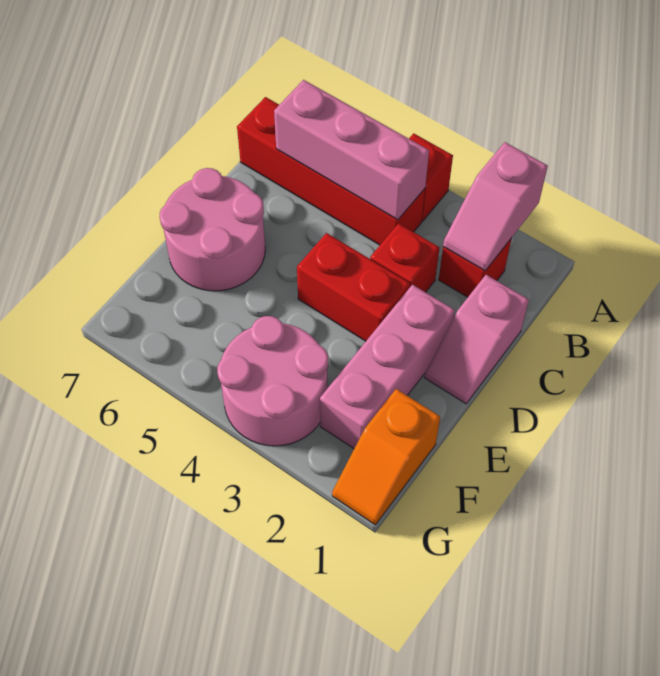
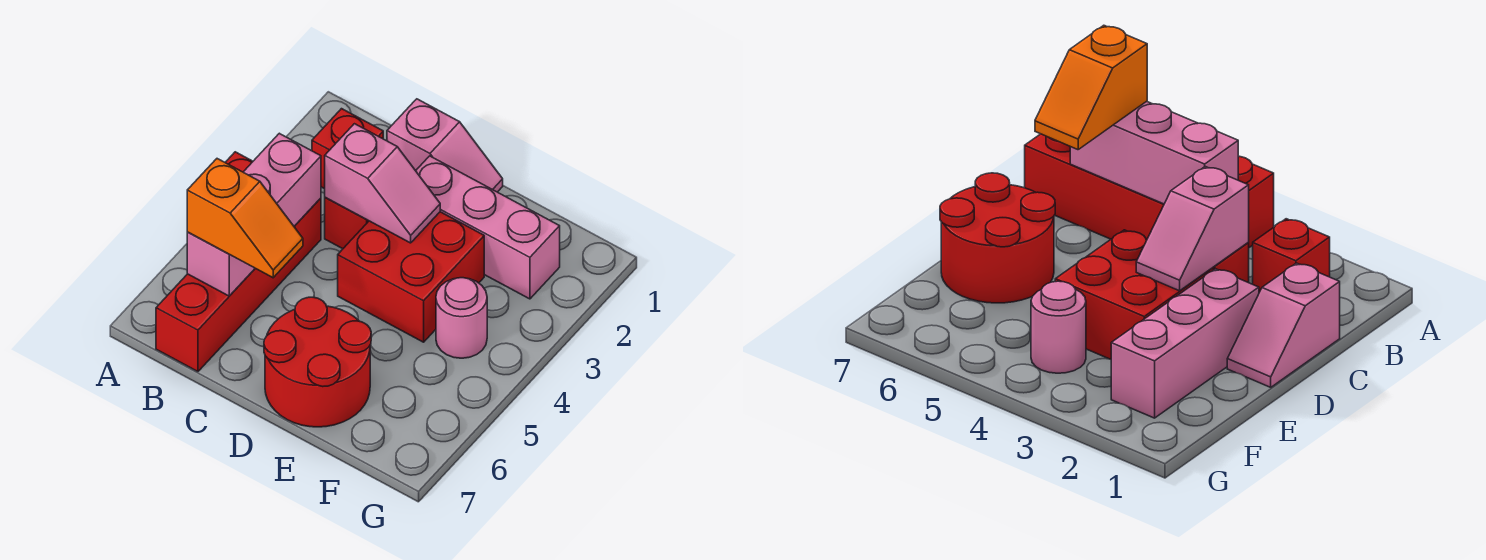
pink slope A2:B2 level 2 top A -> pink slope C3:D3 level 2 top C
red brick D3:D4 level 1 -> red brick D3:E4 level 1
pink round brick D6:E7 level 1 -> red round brick D6:E7 level 1
orange slope F1:G1 level 1 top F -> orange slope B6:C6 level 3 top B
pink round brick F3:G4 level 1 -> pink round brick F4 level 1

